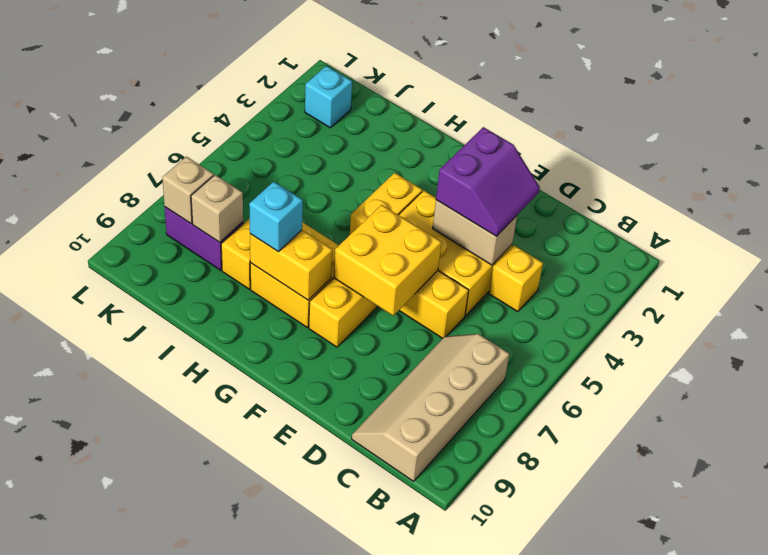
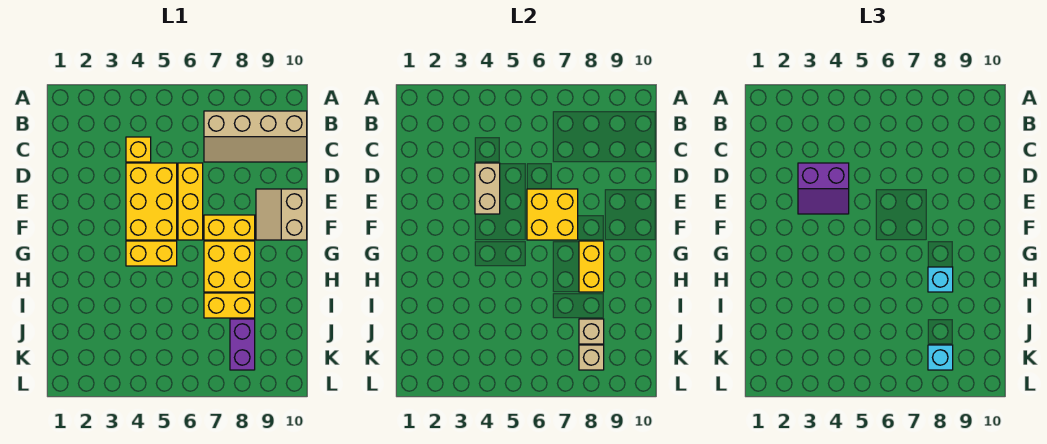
purple slope D3:E4 level 3 top E -> purple slope D3:E4 level 3 top D
none -> tan slope E9:F10 level 1 top 10
cyan brick K2 level 1 -> cyan brick K8 level 3

